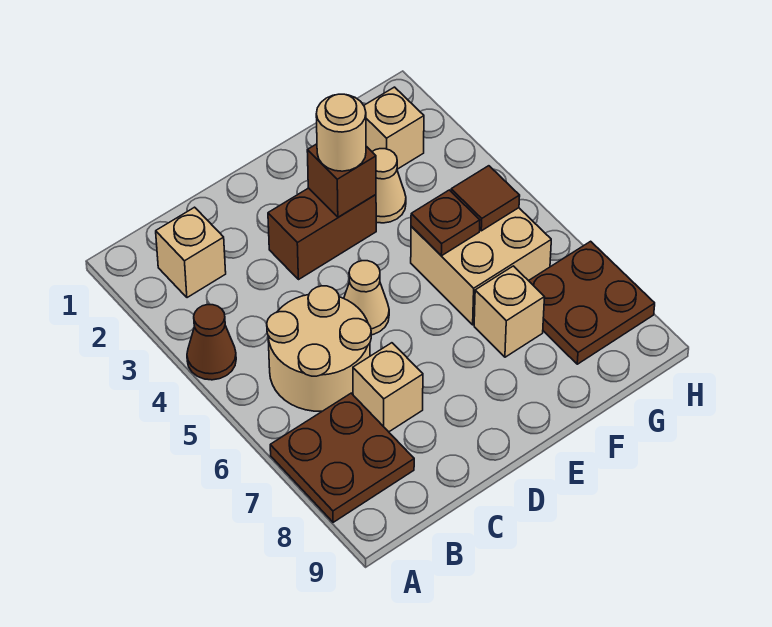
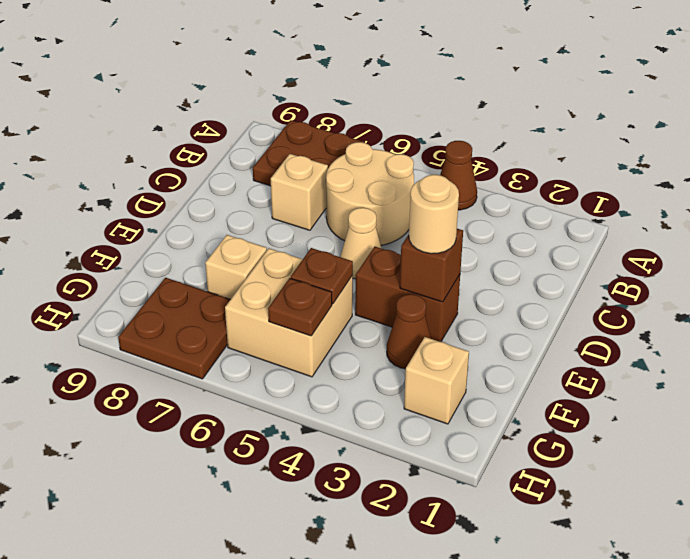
tan brick B2 level 1 -> none
brown brick D3:E3 level 1 -> brown brick E3:E4 level 1
tan cone F3 level 1 -> brown cone F3 level 1
brown tile G5 level 2 -> brown plate G5 level 2

